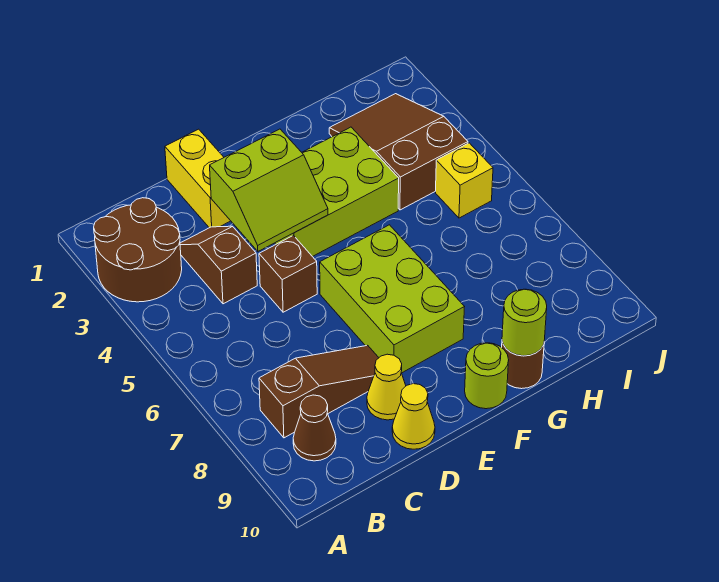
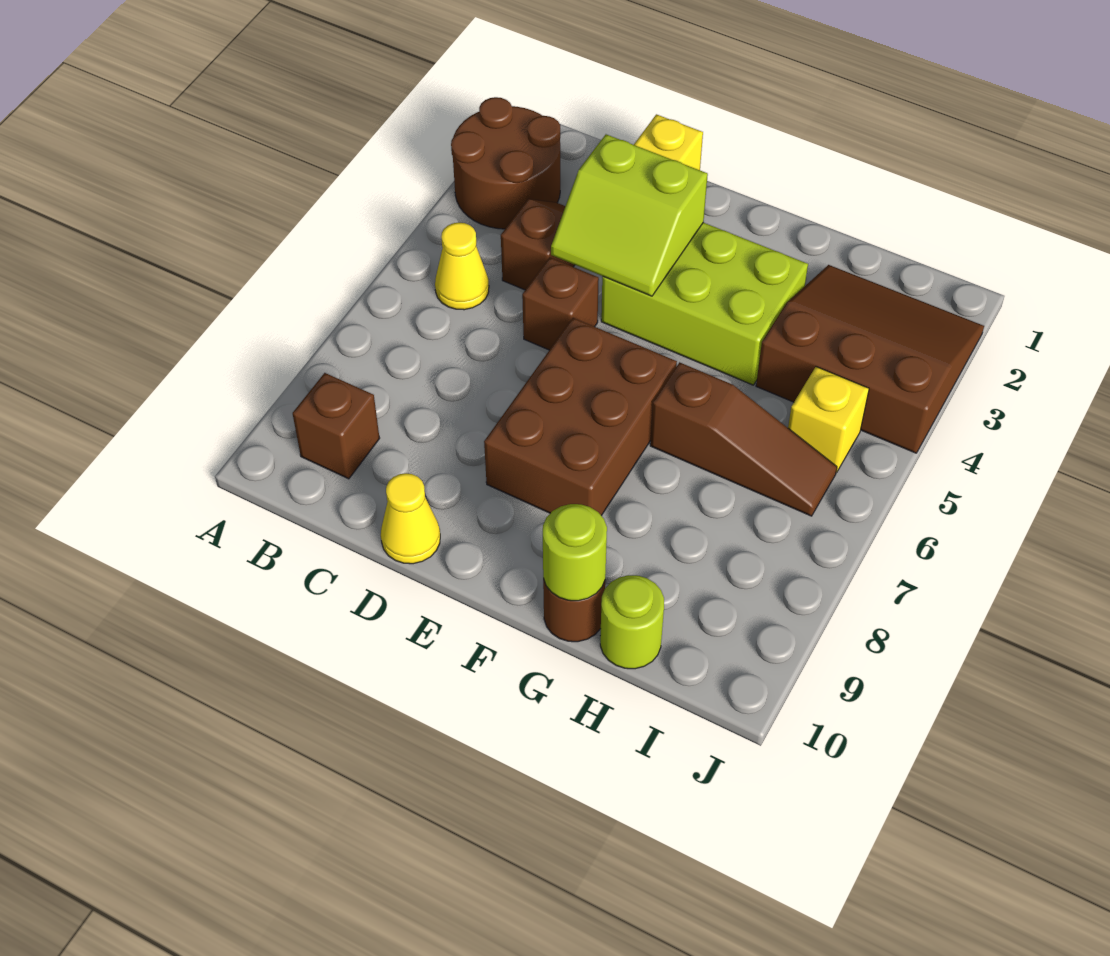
brown slope B8:D8 level 1 top B -> brown slope G6:I6 level 1 top G
brown cone B9 level 1 -> brown brick B9 level 1
yellow cone D9 level 1 -> yellow cone B5 level 1
lime brick E6:F8 level 1 -> brown brick E6:F8 level 1
lime round brick F10 level 1 -> lime round brick H10 level 1
brown slope H2:I4 level 1 top 4 -> brown slope H2:J4 level 1 top 4

